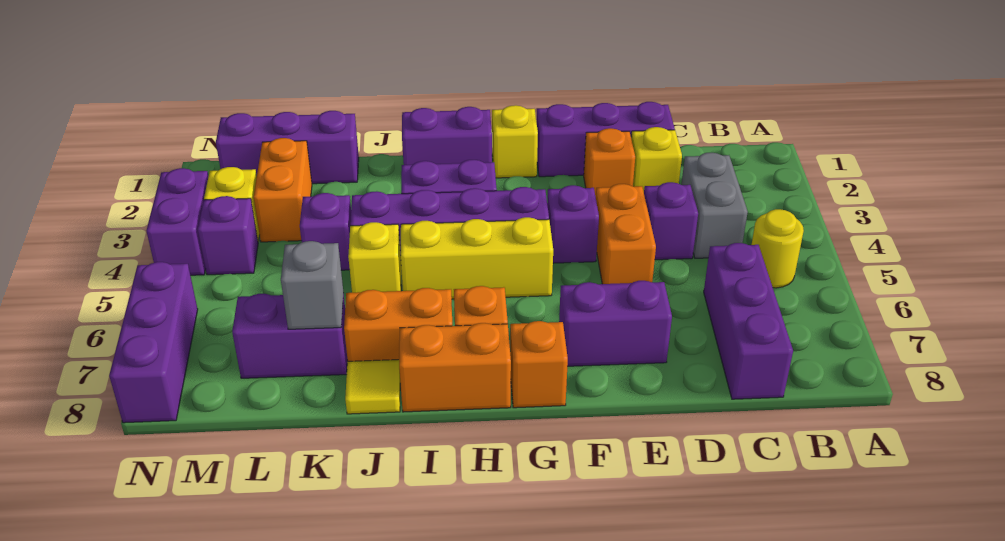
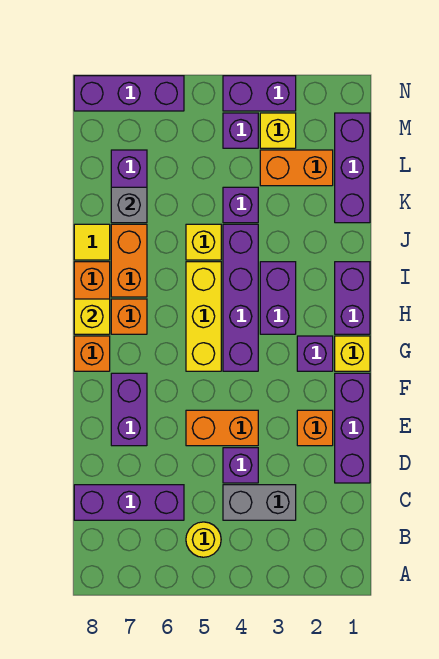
yellow brick D2 level 1 -> yellow brick H8 level 2
purple brick F4 level 1 -> purple brick G2 level 1

